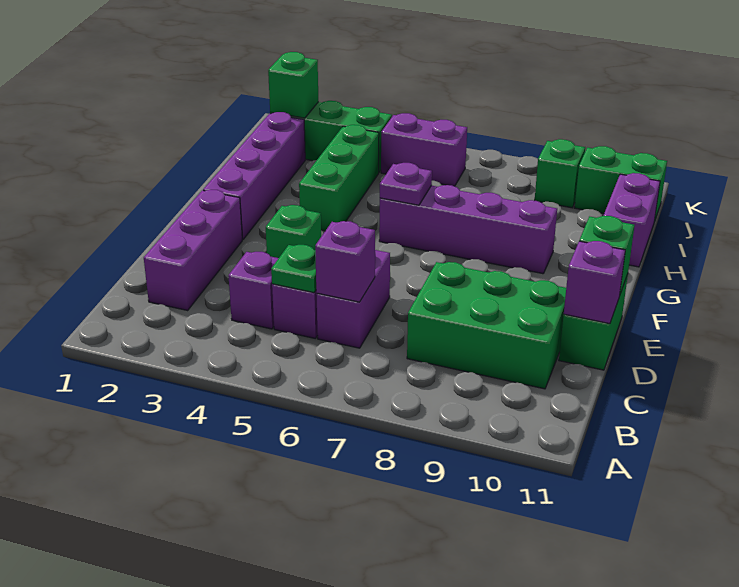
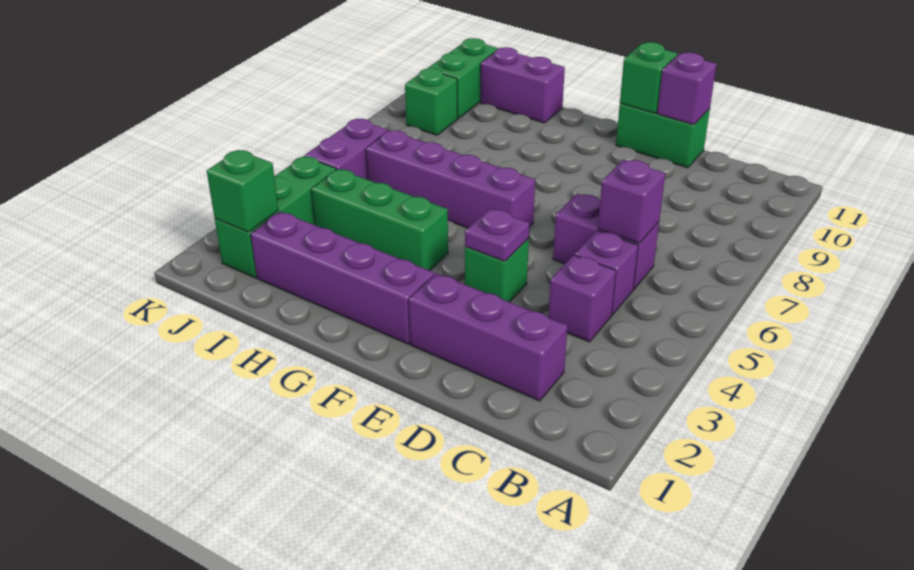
green plate C5 level 2 -> none
green brick C8:D10 level 1 -> none
purple brick G6:G9 level 1 -> purple brick F6:I6 level 1
purple plate G6 level 2 -> purple plate E4 level 2

